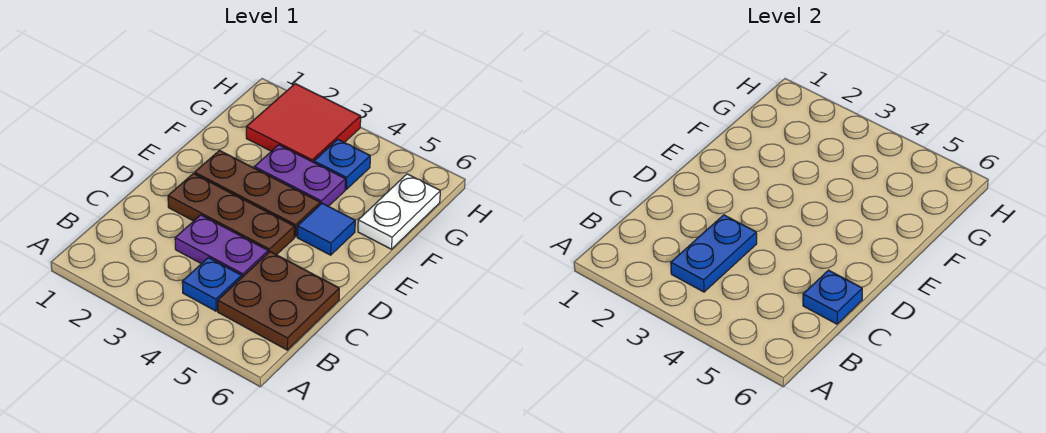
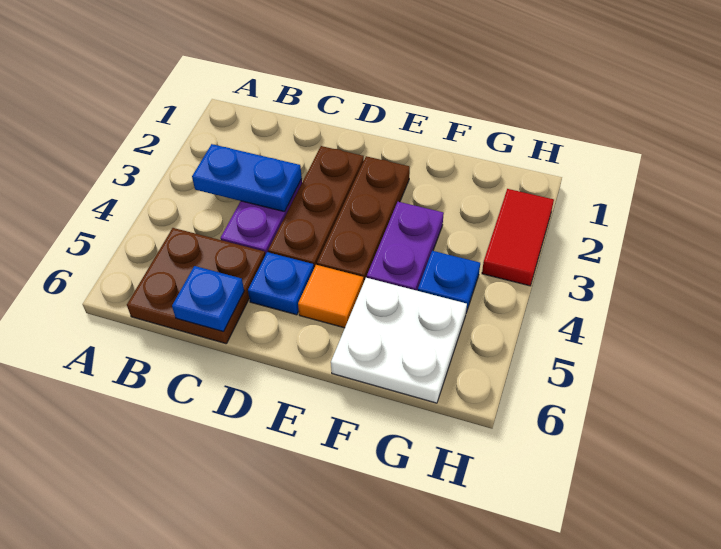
blue plate B4 level 1 -> blue plate D5 level 1
blue tile E5 level 1 -> orange tile E5 level 1
white plate F6:G6 level 1 -> white plate F5:G6 level 1
red tile G2:H3 level 1 -> red tile H2:H3 level 1

